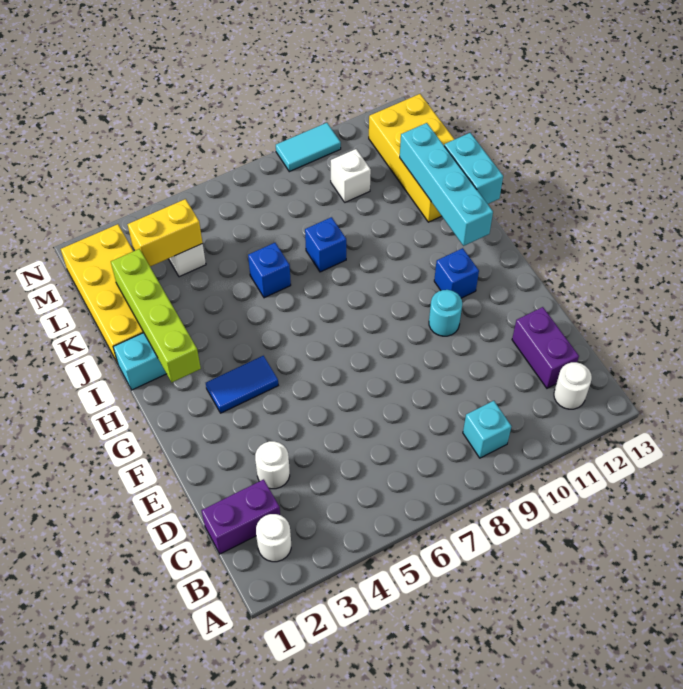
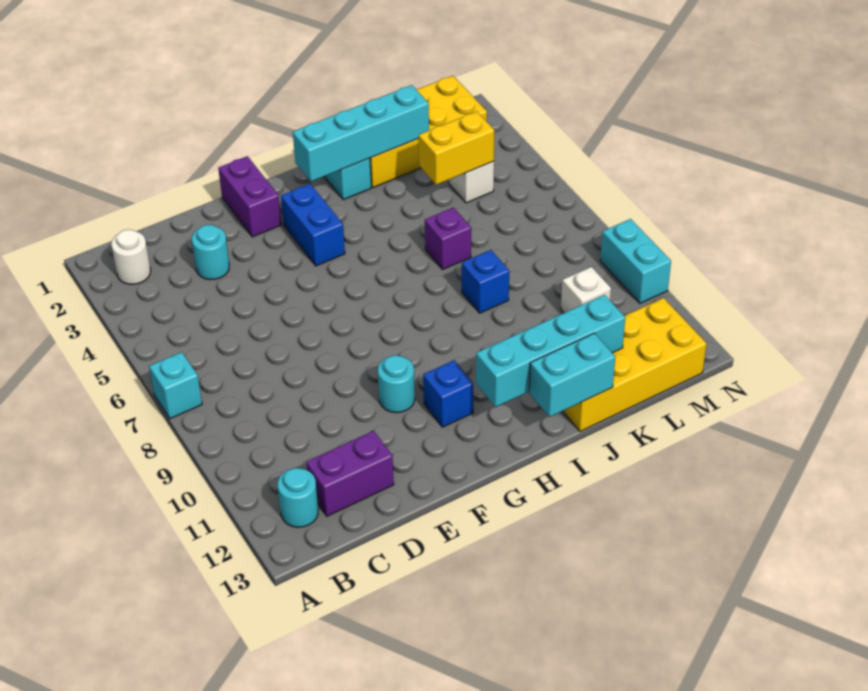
cyan brick B9 level 1 -> cyan brick A7 level 1
white round brick B12 level 1 -> cyan round brick B12 level 1
purple brick C1:C2 level 1 -> purple brick F1:F2 level 1
white round brick D3 level 1 -> cyan round brick D3 level 1
blue tile G3:G4 level 1 -> blue brick G3:G4 level 1
lime brick H2:K2 level 2 -> cyan brick H2:K2 level 2
blue brick J6 level 1 -> purple brick J6 level 1
yellow brick L3:L4 level 2 -> yellow brick K4:L4 level 2
cyan tile N9:N10 level 1 -> cyan brick N9:N10 level 1

